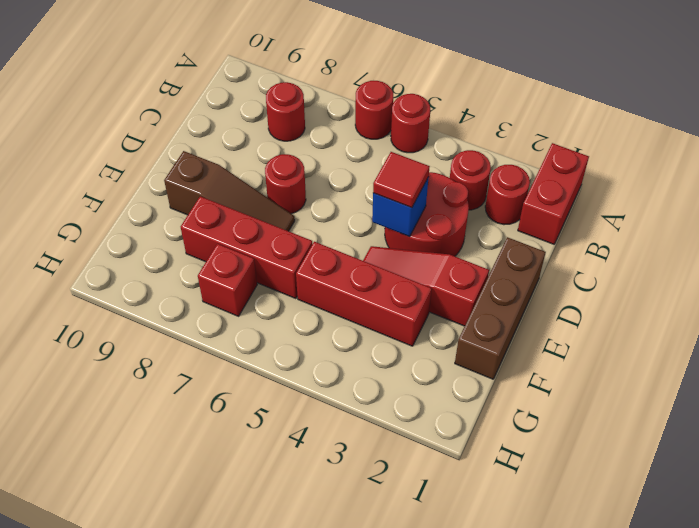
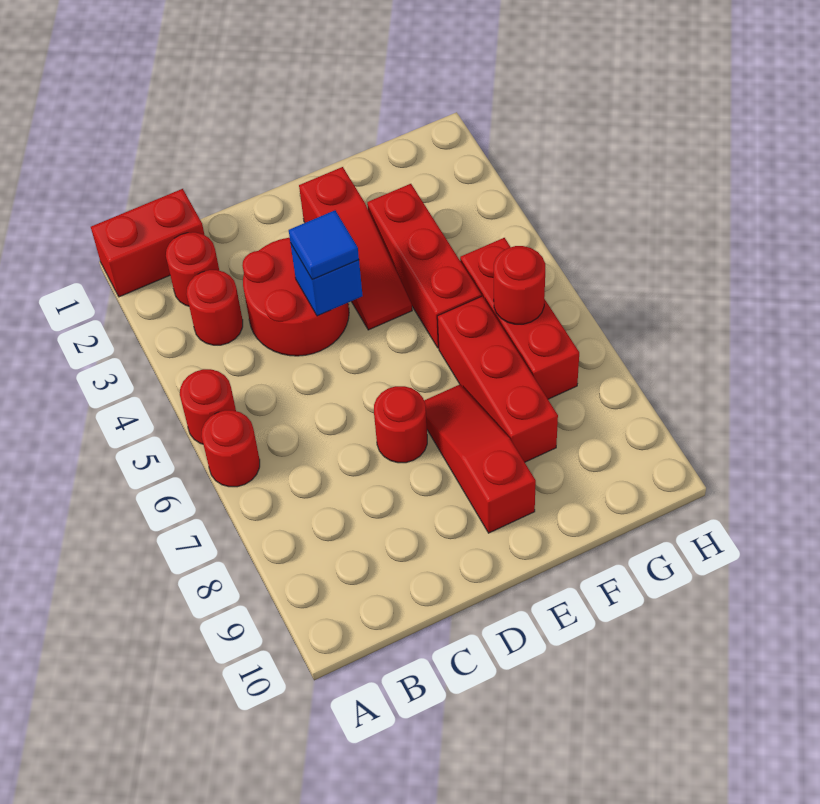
red round brick B8 level 1 -> red round brick G6 level 2
brown brick D1:F1 level 1 -> none
red tile D4 level 3 -> blue tile D4 level 3
brown slope E7:E9 level 1 top 9 -> red slope E7:E9 level 1 top 9
red brick G7 level 1 -> red brick G5:G7 level 1

